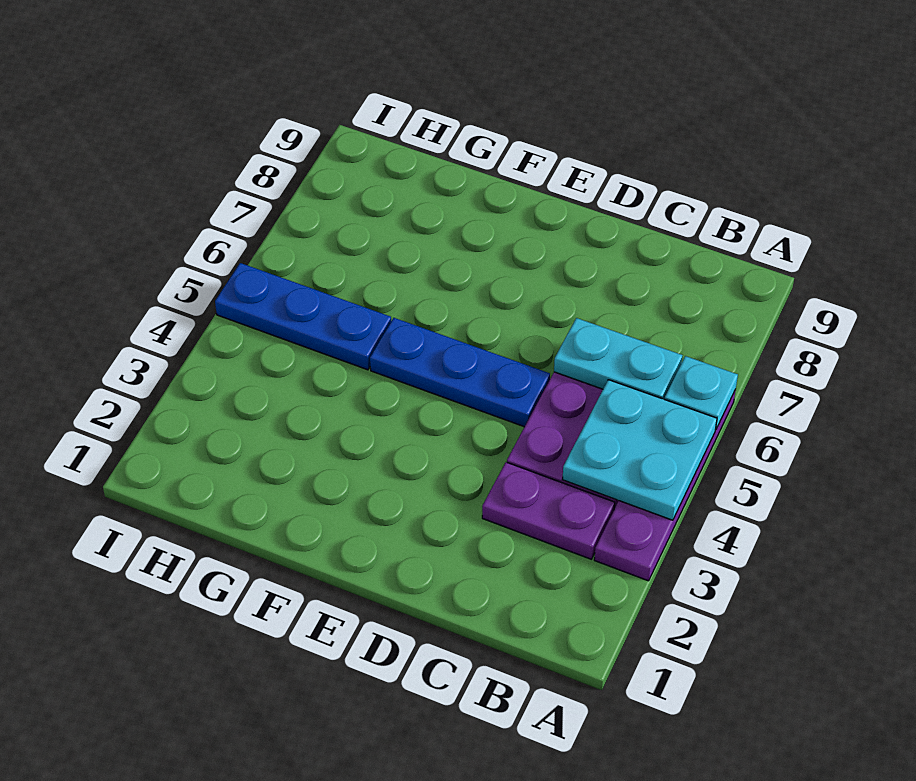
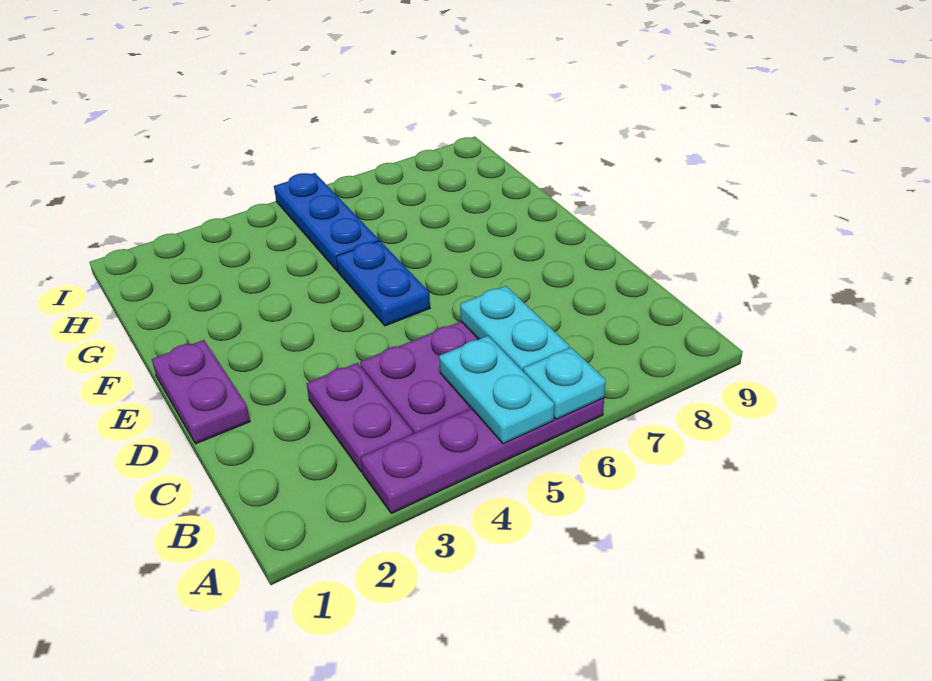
cyan plate A4:B5 level 2 -> cyan plate A5:B5 level 2
none -> purple plate D1:E1 level 1
blue plate D5:F5 level 1 -> blue plate E5:F5 level 1

